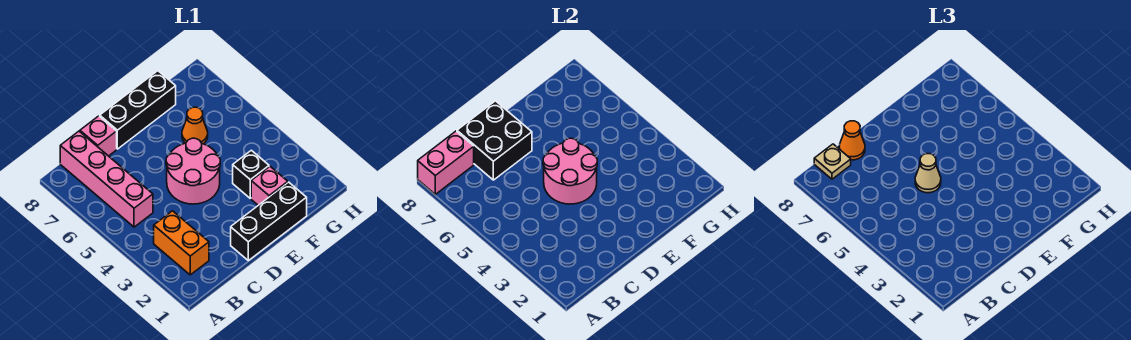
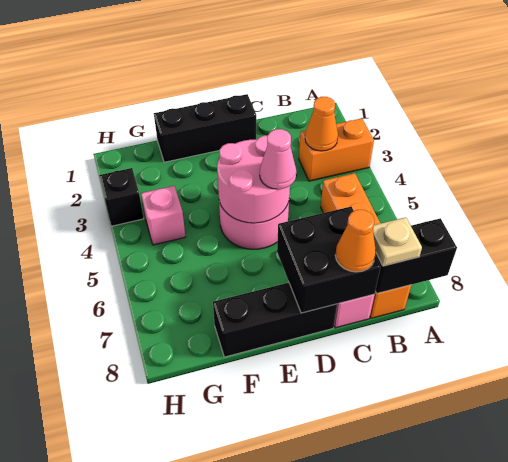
pink brick A8:B8 level 2 -> black brick A8:B8 level 2
orange brick B2:B3 level 1 -> orange brick A3:B3 level 1
pink brick B5:B8 level 1 -> orange brick B5:B8 level 1
tan cone D5 level 3 -> pink cone D5 level 3
pink brick F2 level 1 -> pink brick G4 level 1
black brick F3 level 1 -> black brick H3 level 1
orange cone F6 level 1 -> orange cone B3 level 2

